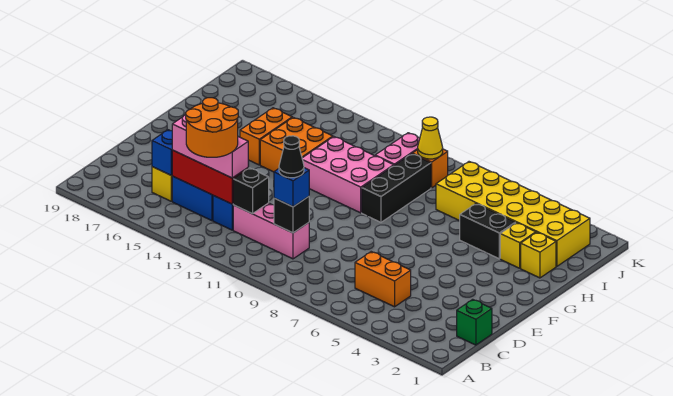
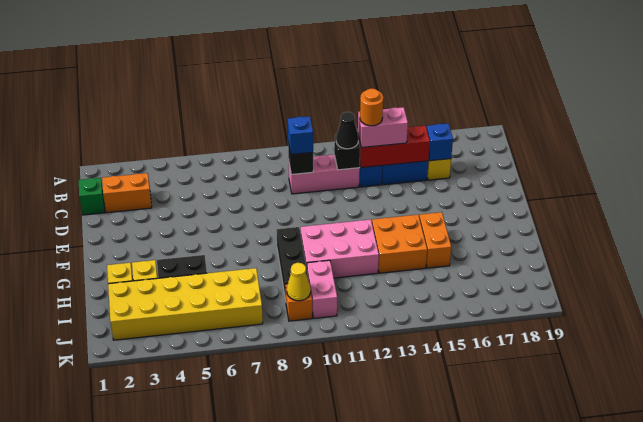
orange round brick B13:C14 level 4 -> orange round brick C13 level 4
orange brick C5:C6 level 1 -> orange brick C2:C3 level 1
black cone C10 level 4 -> black cone C12 level 3
pink brick C13:C15 level 3 -> pink brick C13:C14 level 3

